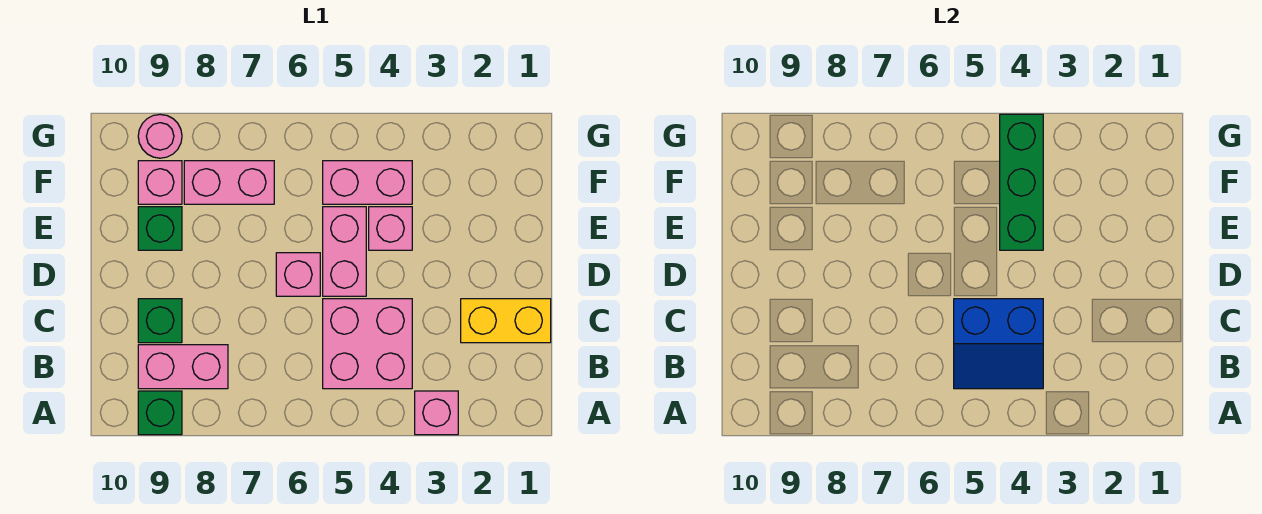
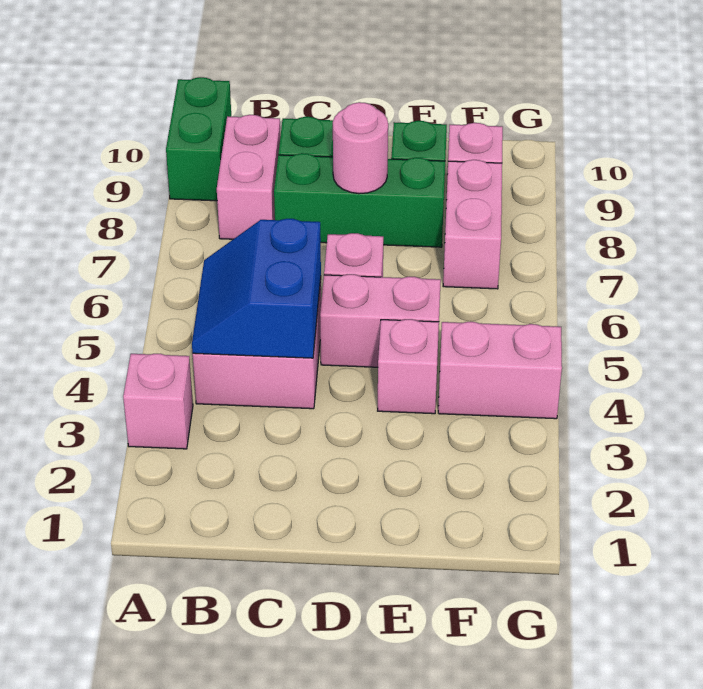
green brick A9 level 1 -> green brick A9:A10 level 1
yellow brick C1:C2 level 1 -> none
green brick E4:G4 level 2 -> green brick C8:E8 level 1
pink brick F4:F5 level 1 -> pink brick F4:G4 level 1
pink round brick G9 level 1 -> pink round brick D8 level 2

